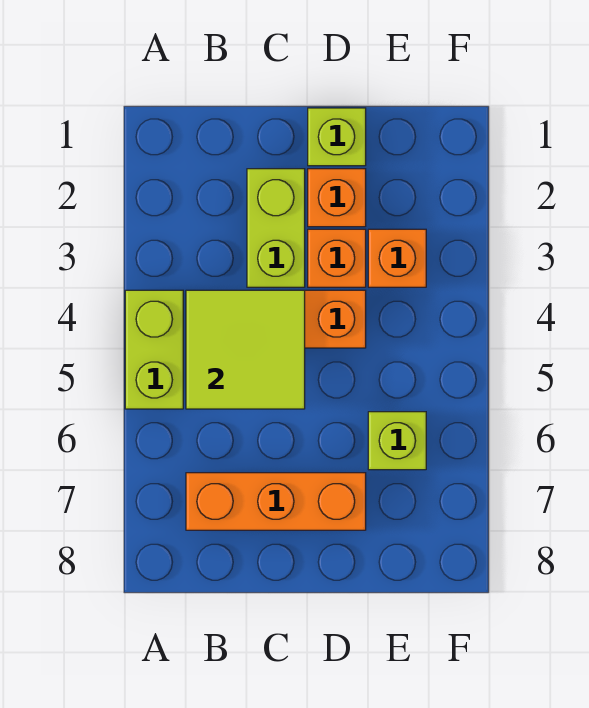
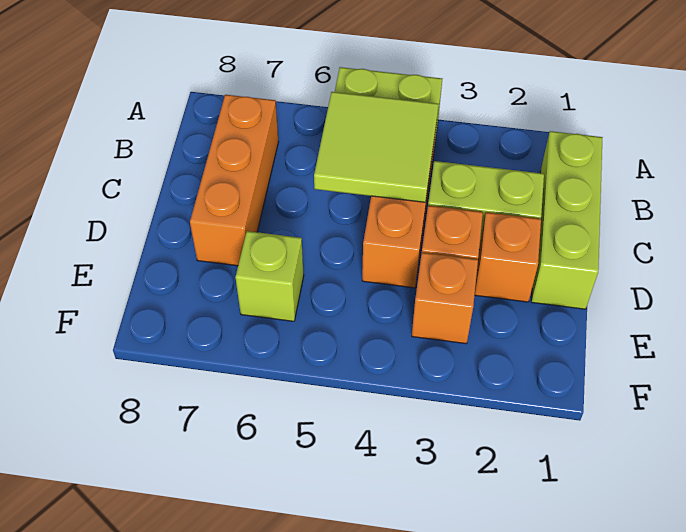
lime brick D1 level 1 -> lime brick B1:D1 level 1

